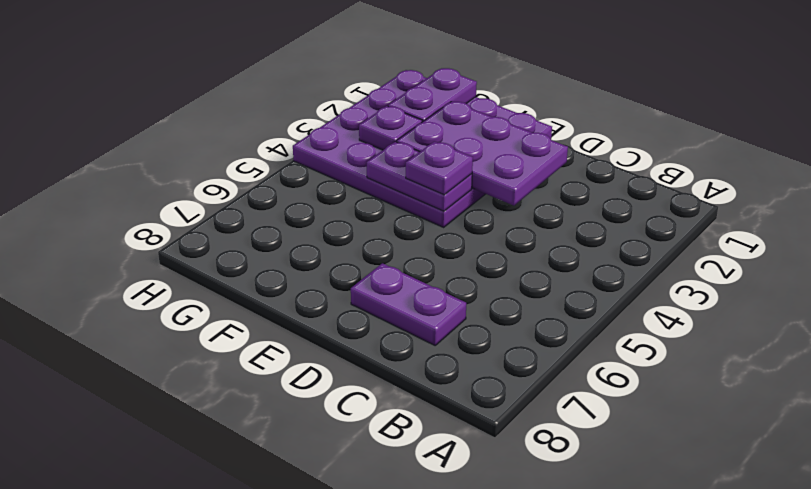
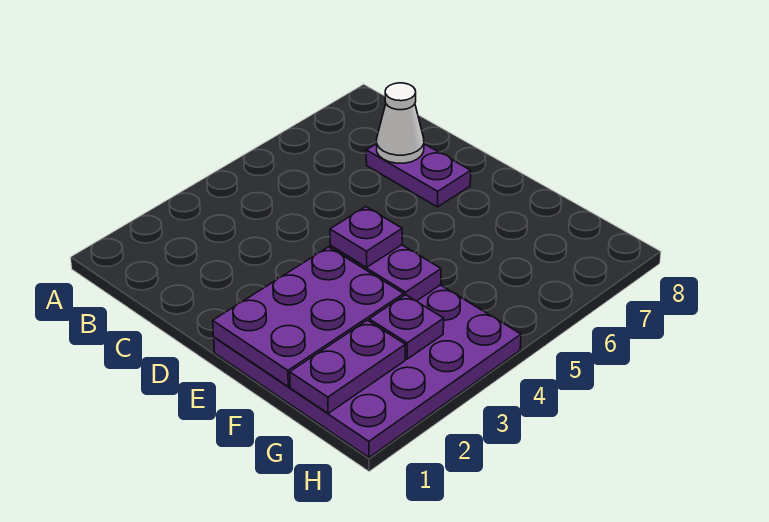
none -> white cone C7 level 2
purple plate D2:F3 level 2 -> purple plate E1:F3 level 2

